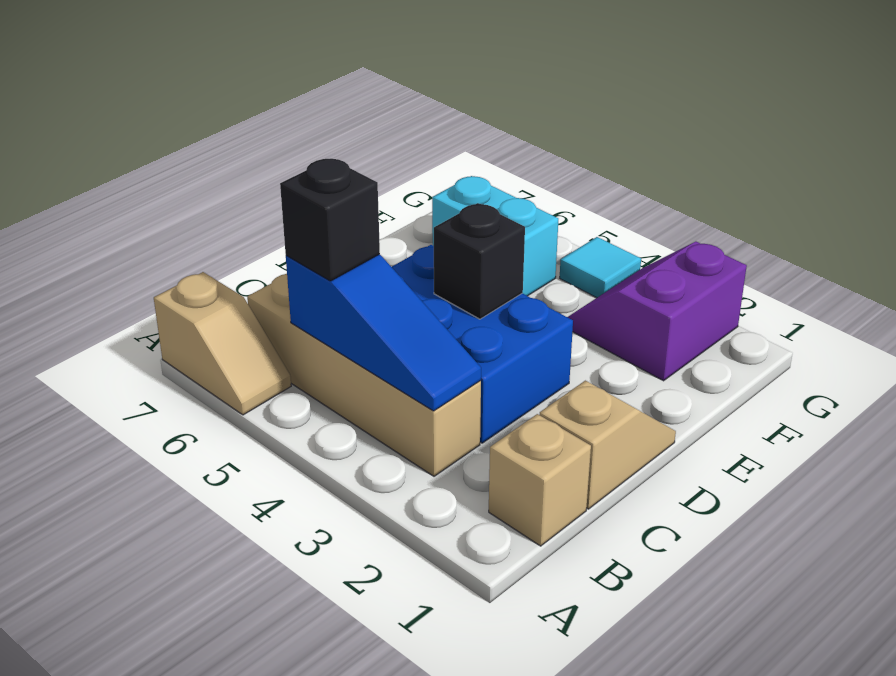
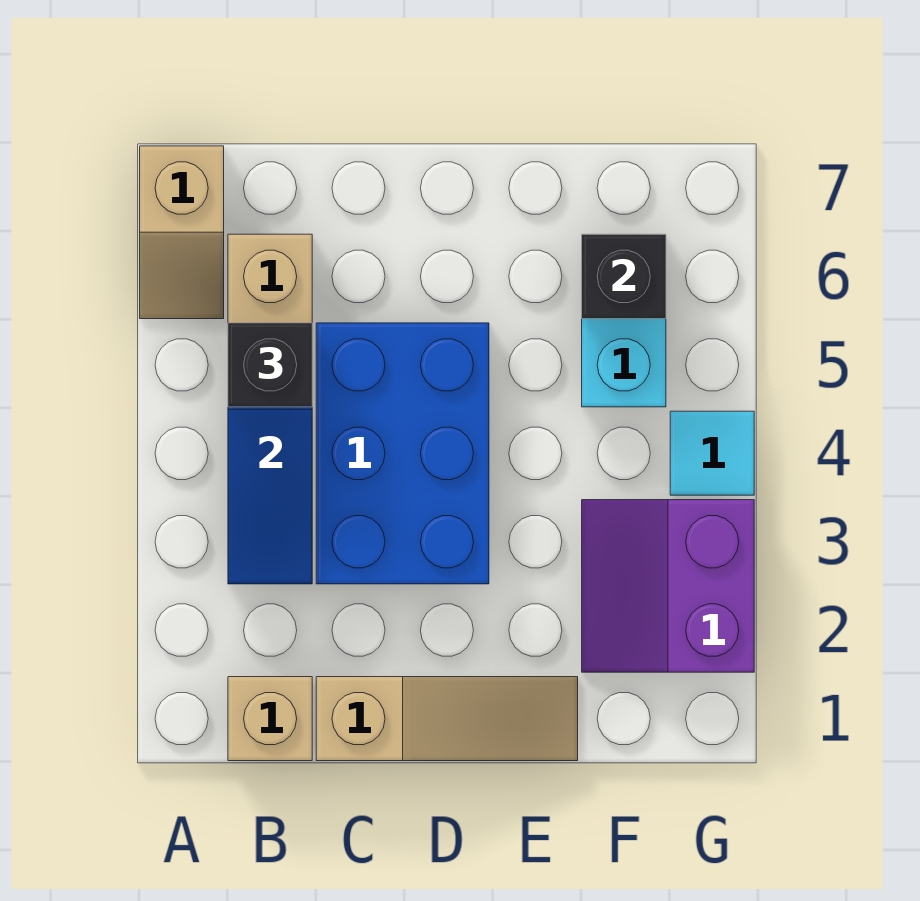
tan slope C1:D1 level 1 top C -> tan slope C1:E1 level 1 top C
black brick D4 level 2 -> black brick F6 level 2
purple slope F2:G3 level 1 top 2 -> purple slope F2:G3 level 1 top G

